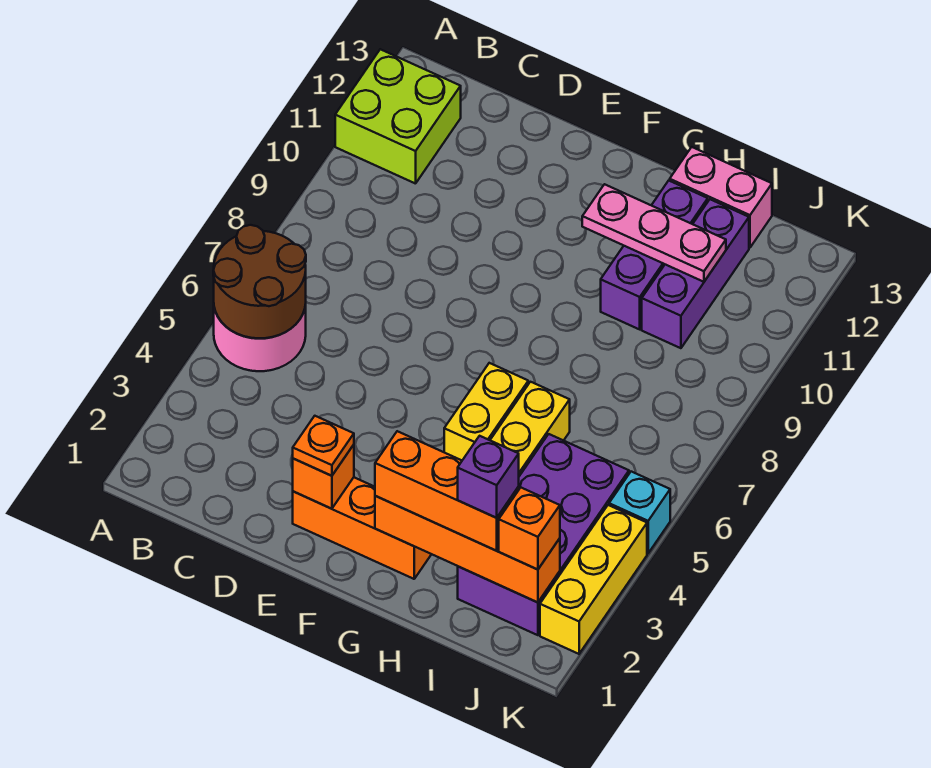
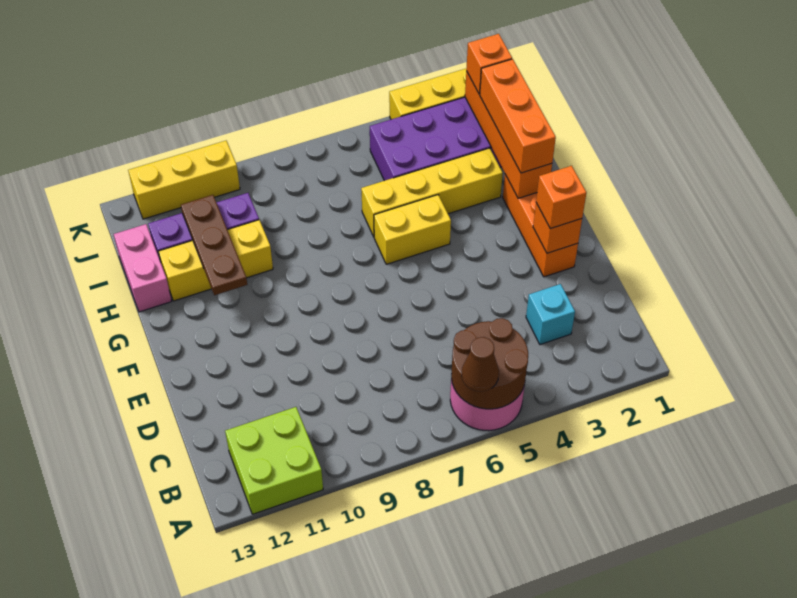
none -> brown cone A6 level 3
orange plate E2 level 3 -> orange brick E2 level 3
pink plate G11:I11 level 2 -> brown plate G11:I11 level 2
purple brick H10:H12 level 1 -> yellow brick H10:H12 level 1
purple brick I2 level 4 -> none
cyan brick K5 level 1 -> cyan brick C3 level 1
none -> yellow brick K10:K12 level 1

